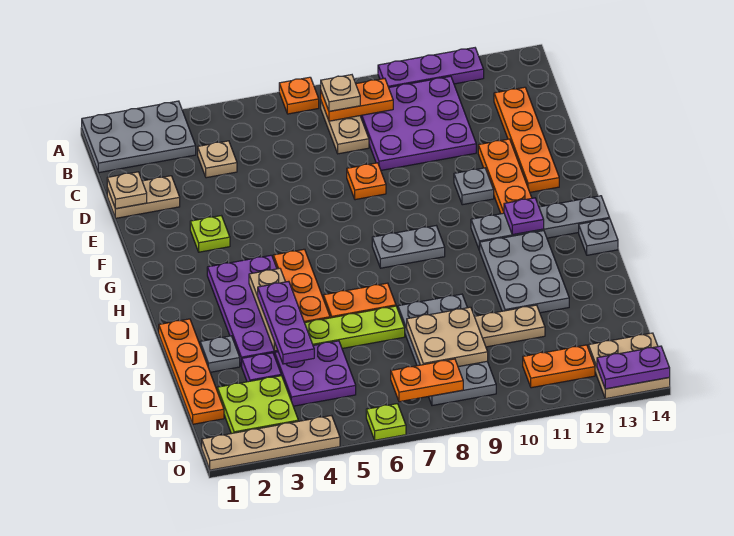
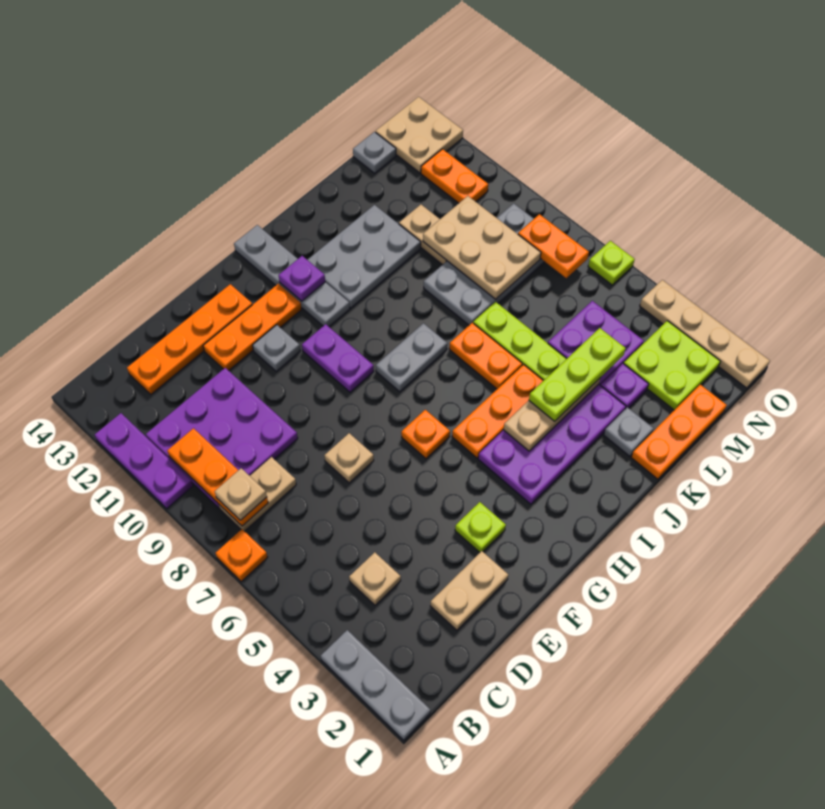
grey plate A1:B3 level 1 -> grey plate A1:A3 level 1
orange plate B8:B9 level 2 -> orange plate B8:B10 level 2
tan plate D1:D2 level 1 -> tan plate D2:E2 level 1
tan plate D1 level 2 -> tan plate E7 level 1
orange plate E8 level 1 -> orange plate G6 level 1
grey plate H8:H9 level 1 -> grey plate H8:I8 level 1
grey plate I14 level 1 -> grey plate M14 level 1
orange plate J1:M1 level 1 -> orange plate K1:M1 level 1
purple plate J4:L4 level 3 -> lime plate J4:L4 level 3
tan plate L8:M9 level 2 -> tan plate L8:M10 level 2
purple plate O13:O14 level 2 -> purple plate G9:G10 level 1

